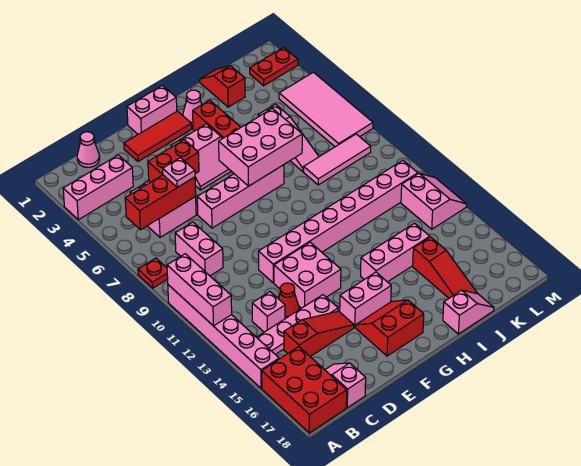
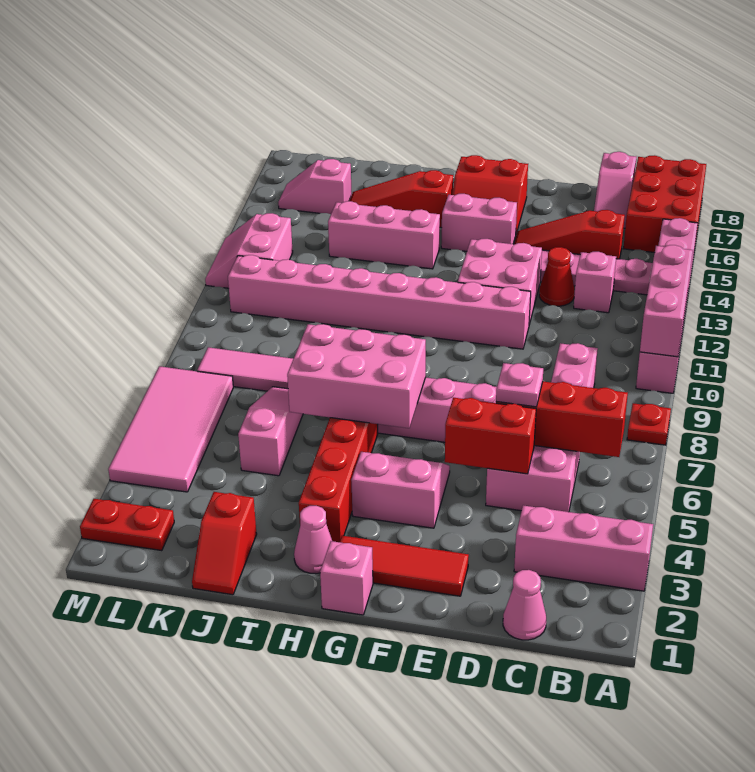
pink brick F1:G1 level 1 -> pink brick G1 level 1
pink slope I18:J18 level 1 top I -> pink slope K16:L16 level 1 top K
red slope J15:J17 level 1 top 15 -> red slope H16:J16 level 1 top H

